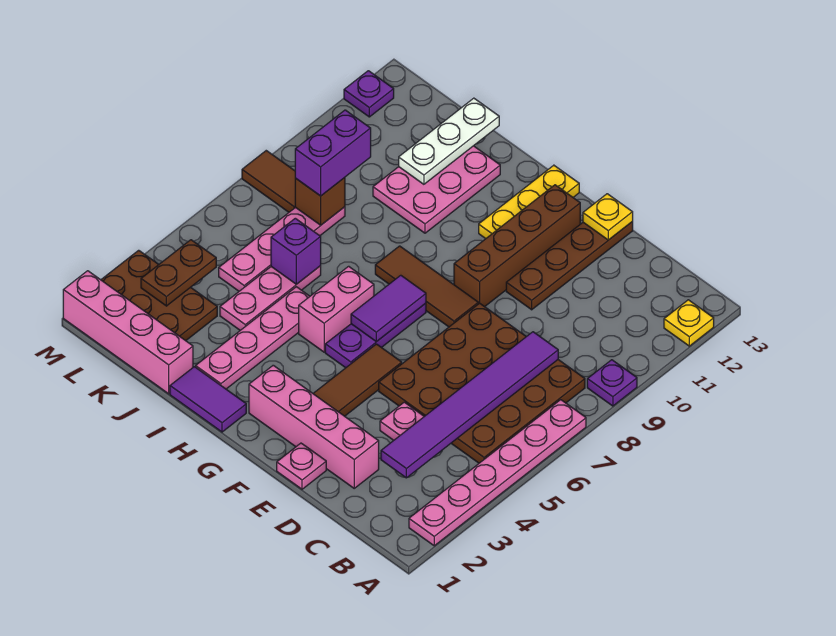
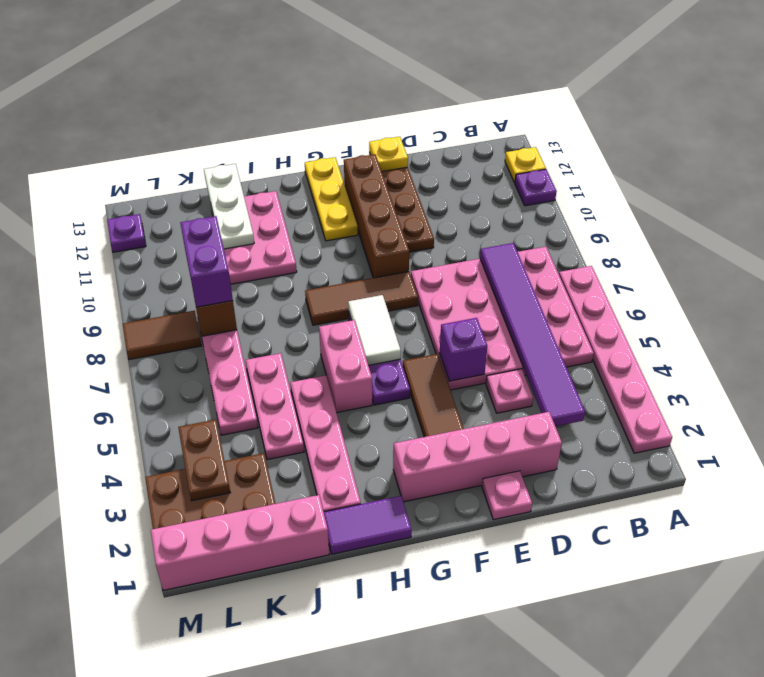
purple plate A9 level 1 -> purple plate A11 level 1
brown plate B5:E8 level 1 -> pink plate B5:E8 level 1
purple tile G6:G7 level 2 -> white tile G6:G7 level 2
purple brick J6 level 2 -> purple brick E5 level 2

